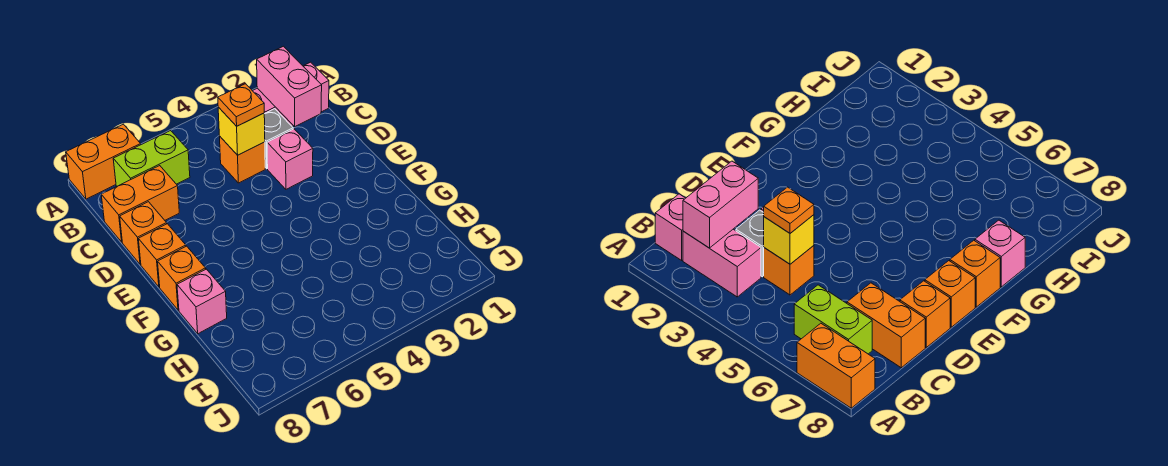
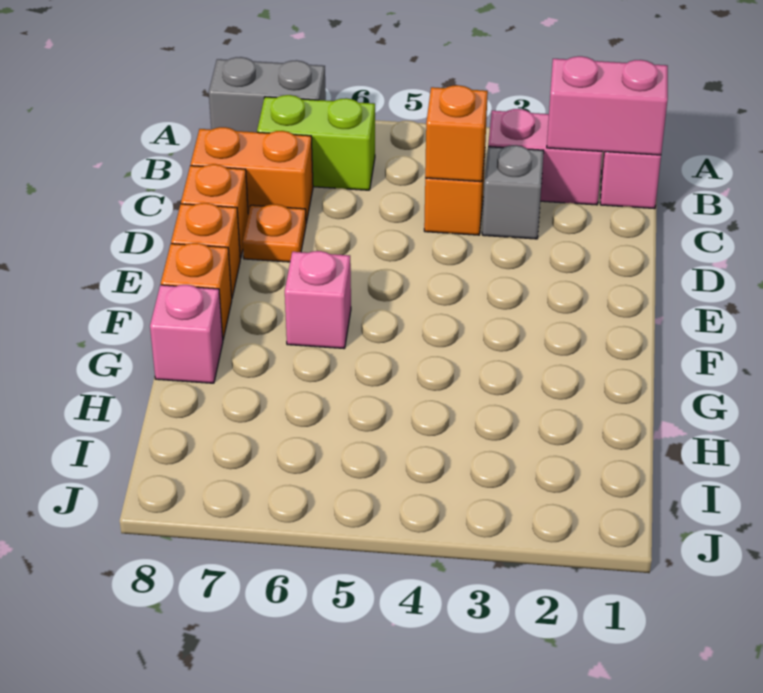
orange brick A7:A8 level 1 -> grey brick A7:A8 level 1
pink brick B2:C2 level 2 -> pink brick B1:B2 level 2
yellow brick C4 level 2 -> orange brick C4 level 2
orange plate C4 level 3 -> orange plate D7 level 1
pink brick D3 level 1 -> pink brick F6 level 1

